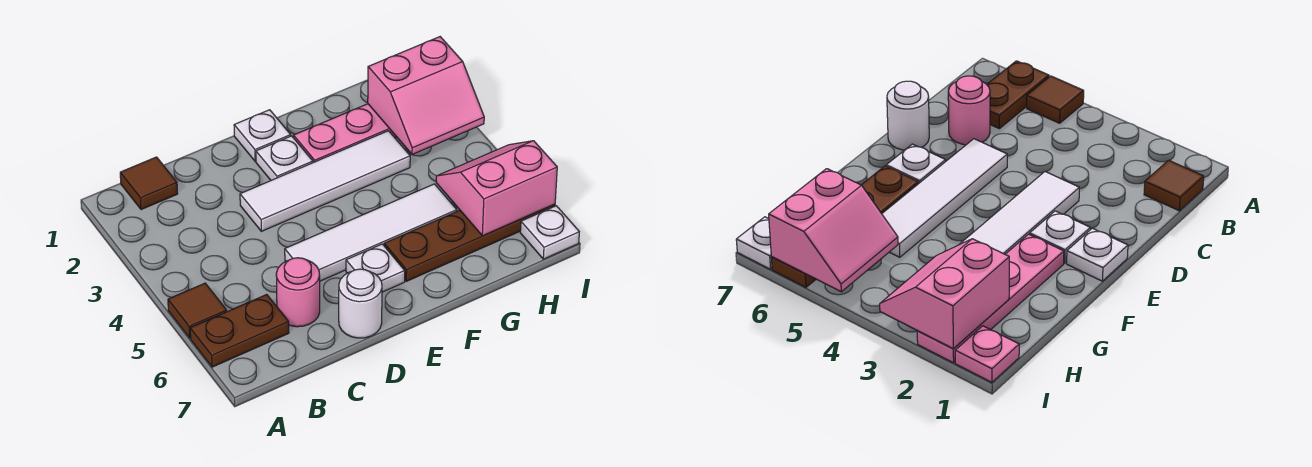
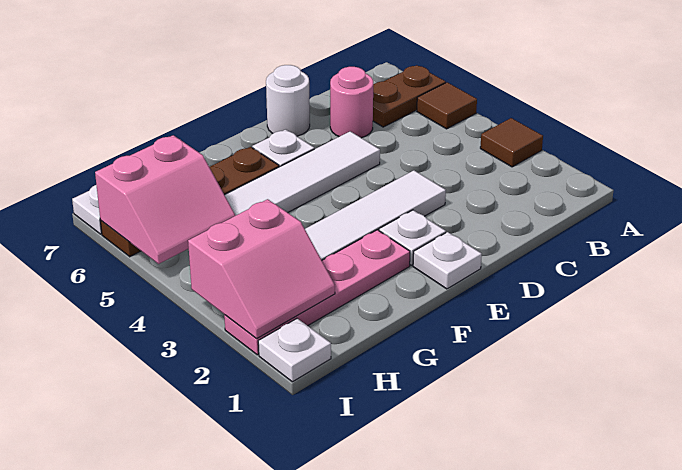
brown tile B1 level 1 -> brown tile A3 level 1
pink slope H2:I3 level 2 top 2 -> pink slope H2:I3 level 2 top 3
pink plate I1 level 1 -> white plate I1 level 1

